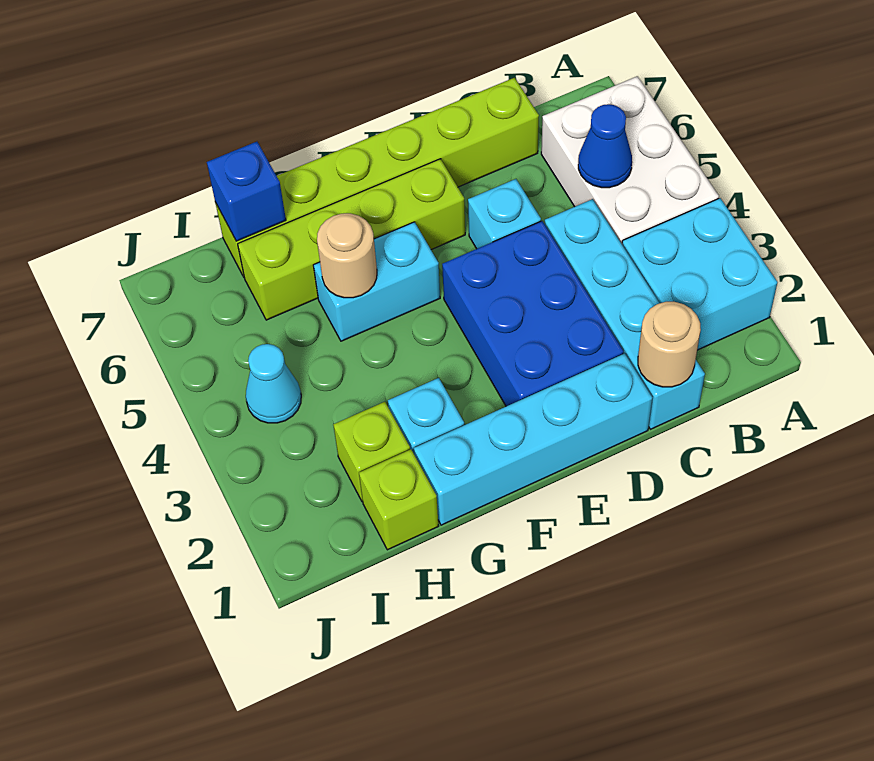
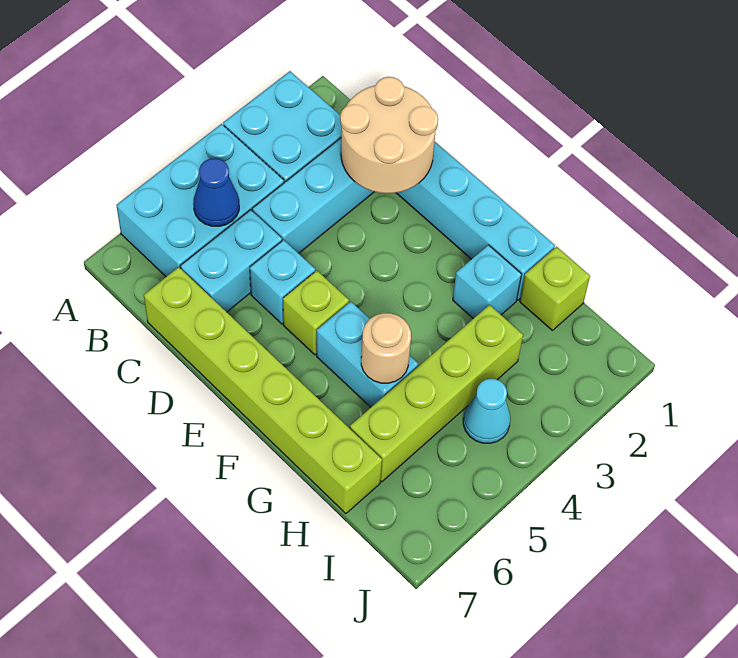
white brick A4:B6 level 1 -> cyan brick A4:B6 level 1
tan round brick C1 level 2 -> tan round brick C1:D2 level 2
none -> cyan brick C5:C6 level 1
blue brick D2:E4 level 1 -> none
lime brick E6:H6 level 1 -> lime brick H3:H6 level 1
lime brick H2 level 1 -> lime brick E5 level 1
blue brick H7 level 2 -> none

